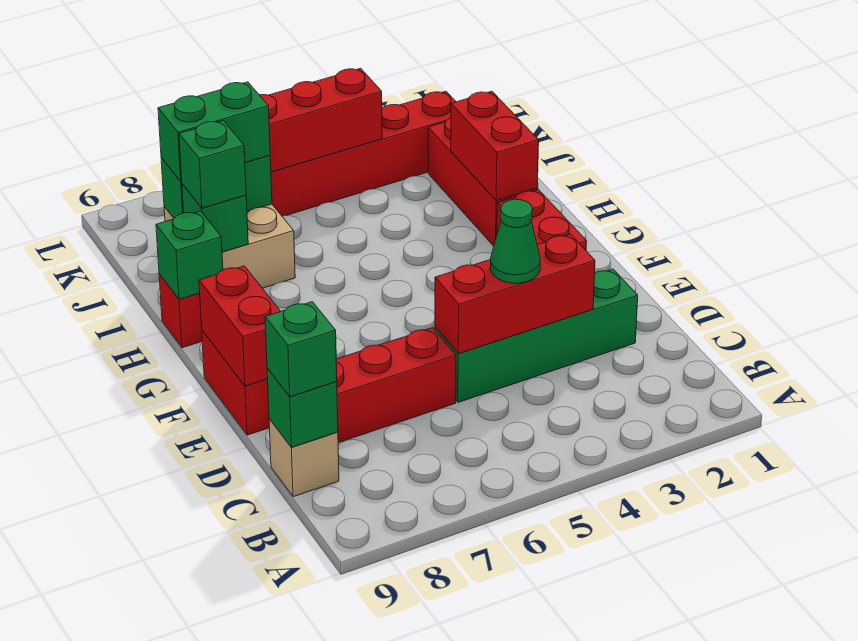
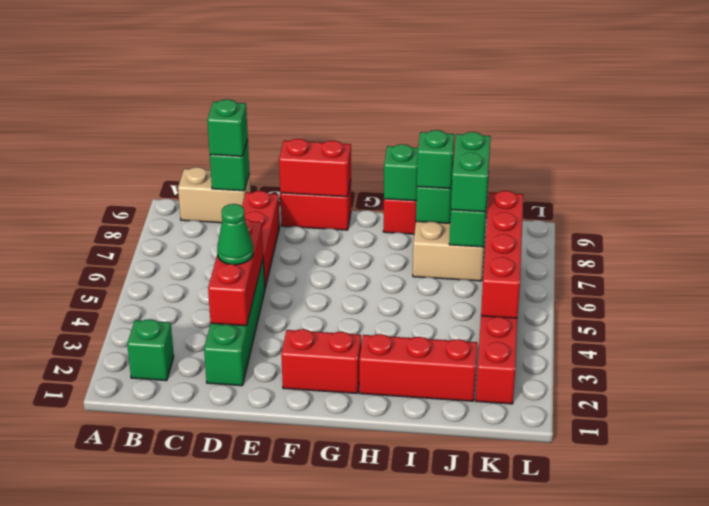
none -> green brick B2 level 1
tan brick C9 level 1 -> tan brick B9:C9 level 1
red brick H2:I2 level 2 -> none

